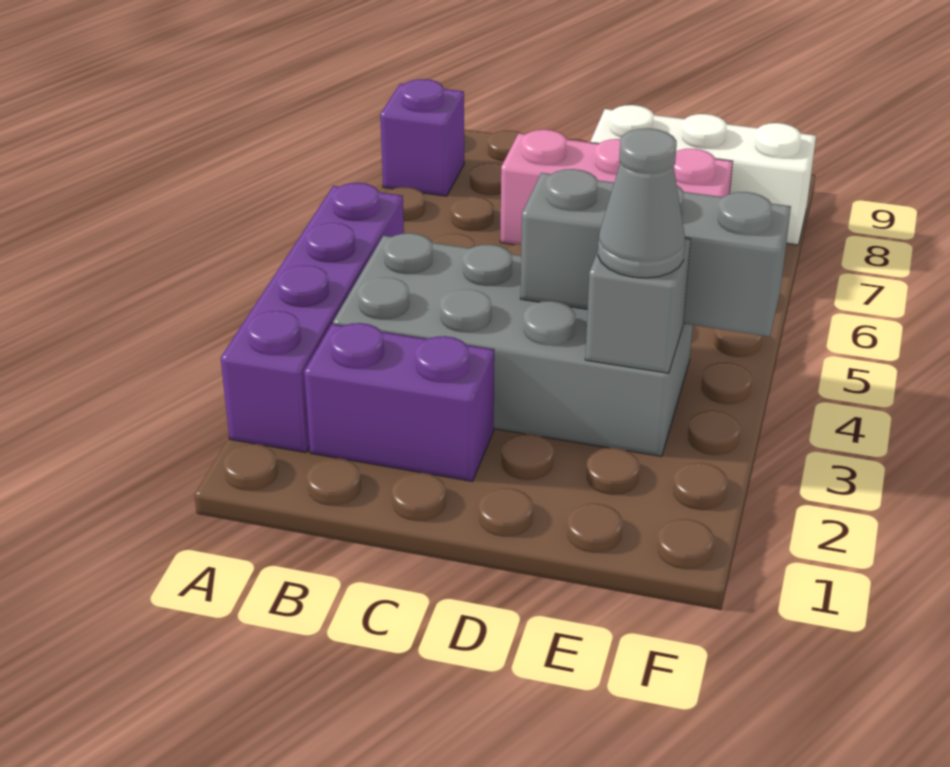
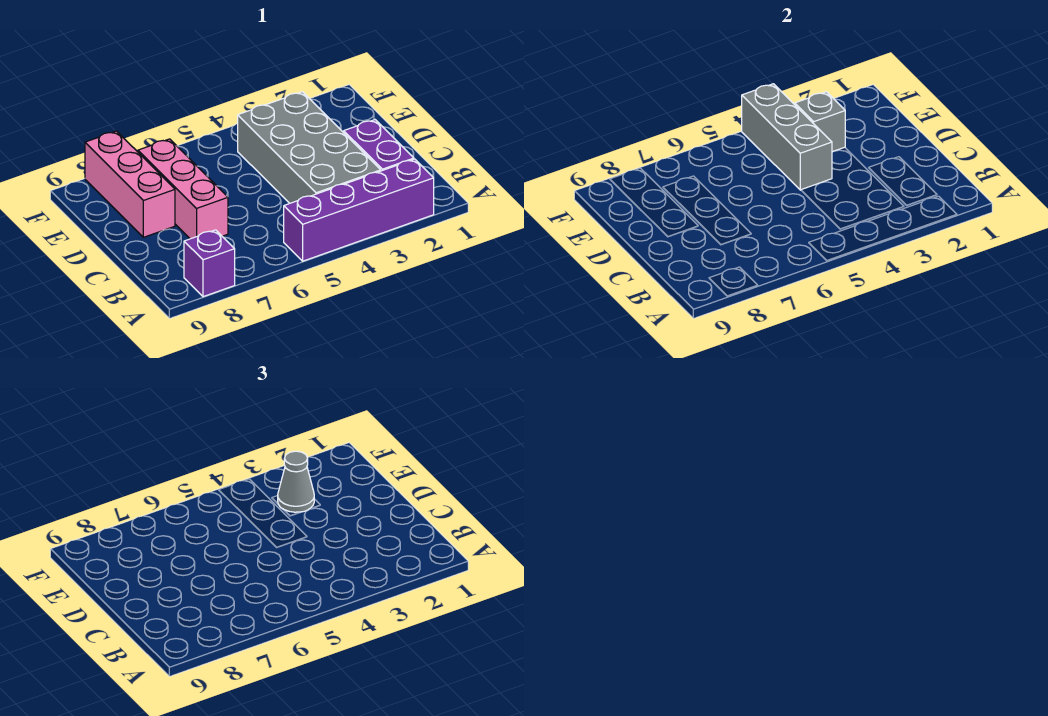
white brick D8:F8 level 1 -> pink brick D8:F8 level 1

